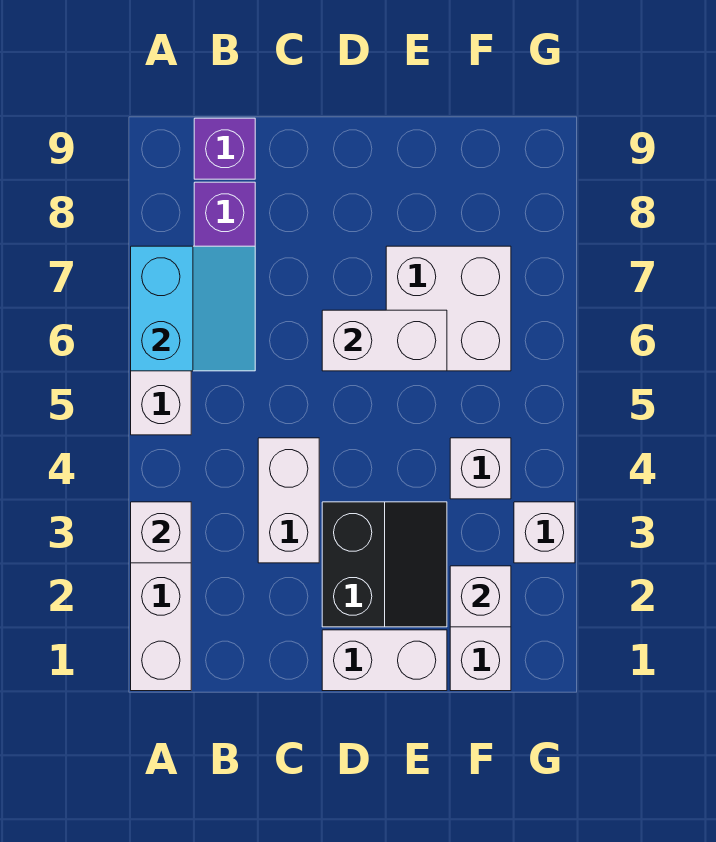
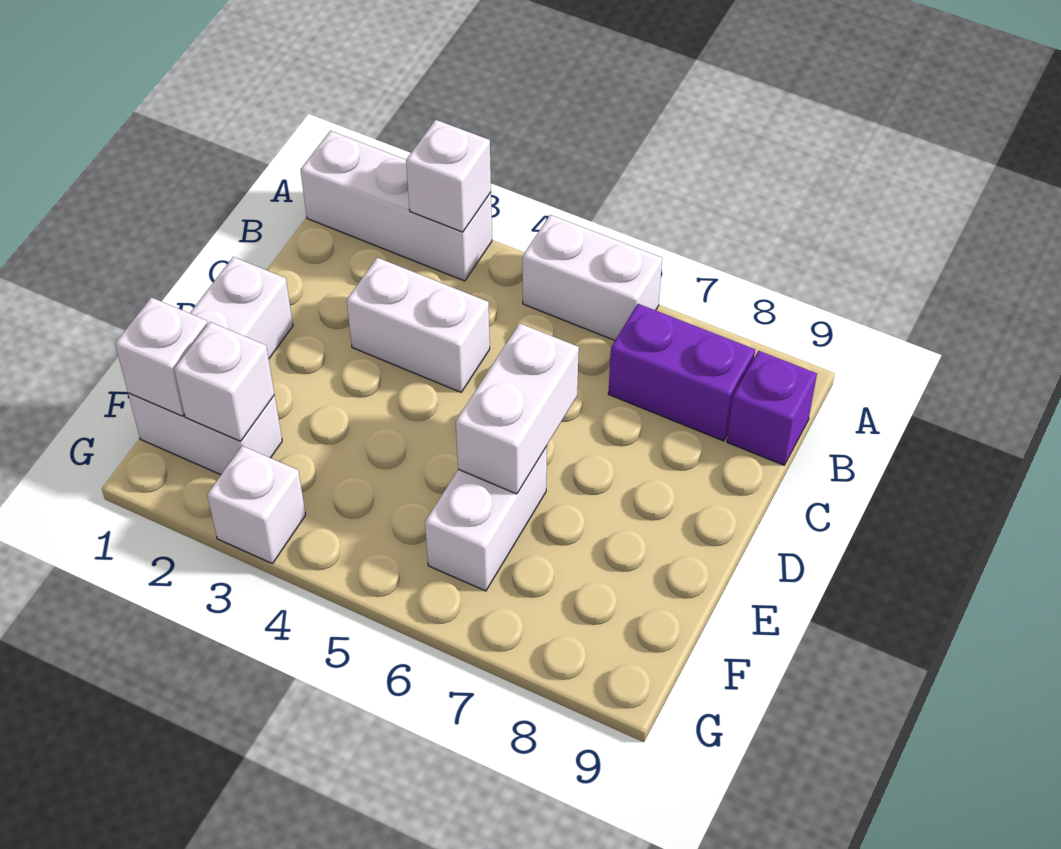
cyan slope A6:B7 level 2 top A -> none
black slope D2:E3 level 1 top D -> none
white brick E6:F7 level 1 -> white brick E6:F6 level 1
white brick F4 level 1 -> white brick F1 level 2

